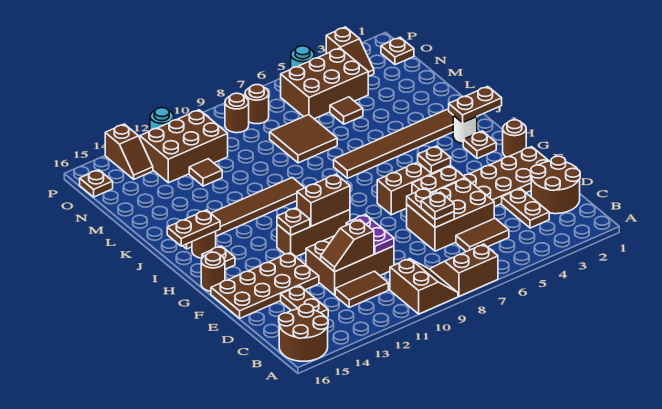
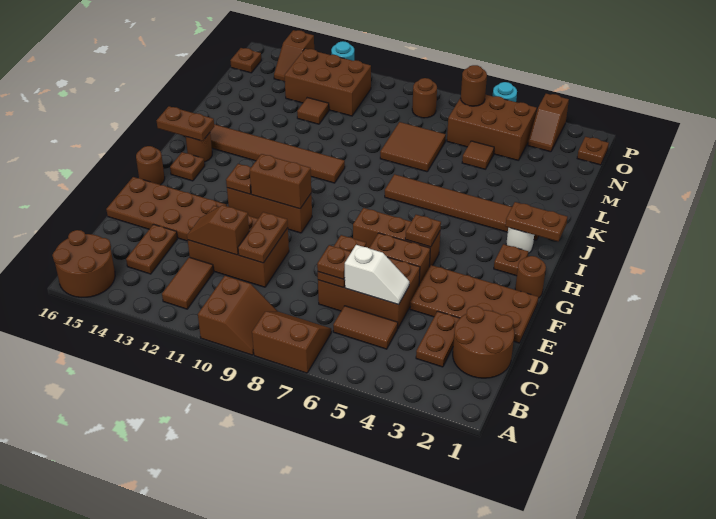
brown tile C11:C12 level 1 -> brown tile B12:C12 level 1
none -> white slope D5:D6 level 2 top 6
purple plate D10:E10 level 2 -> brown plate D10:E10 level 2
brown round brick O9 level 1 -> brown round brick O6 level 2

